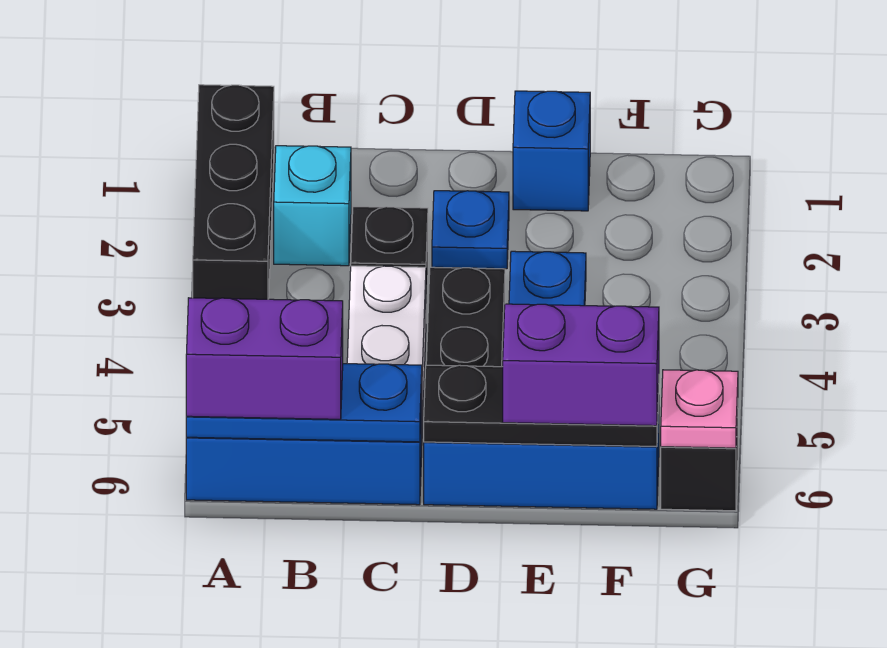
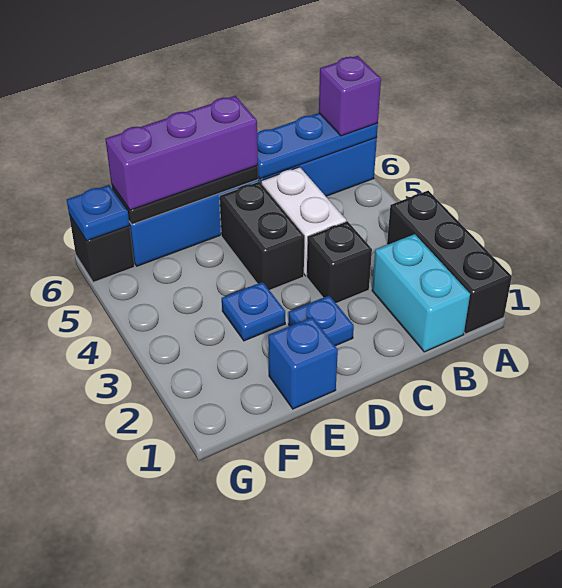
purple brick A6:B6 level 3 -> purple brick A6 level 3
cyan brick B2 level 1 -> cyan brick B1:B2 level 1
purple brick E6:F6 level 3 -> purple brick D6:F6 level 3
pink plate G6 level 2 -> blue plate G6 level 2

